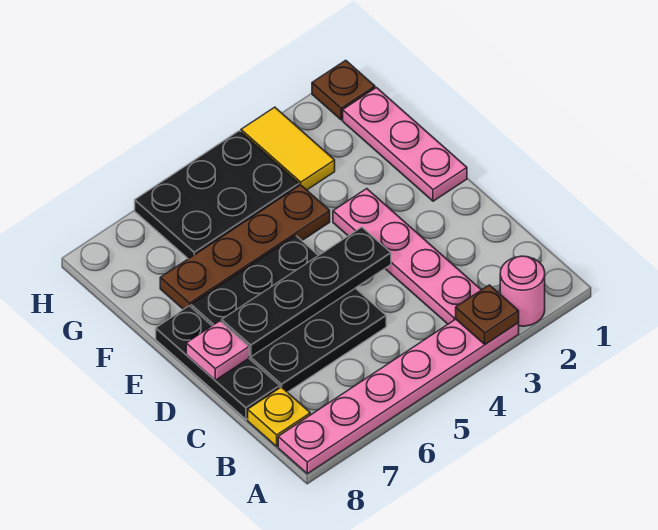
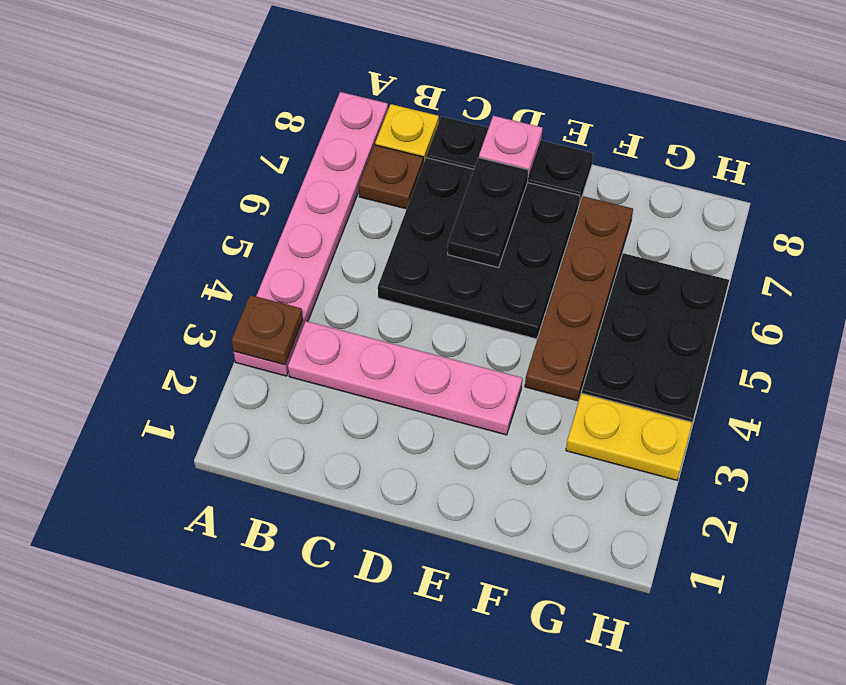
pink round brick A2 level 1 -> none
black plate D4:D7 level 2 -> black plate D6:D7 level 2
pink plate E1:G1 level 1 -> none
yellow tile G3:H3 level 1 -> yellow plate G3:H3 level 1
brown plate H1 level 1 -> brown plate B7 level 1

